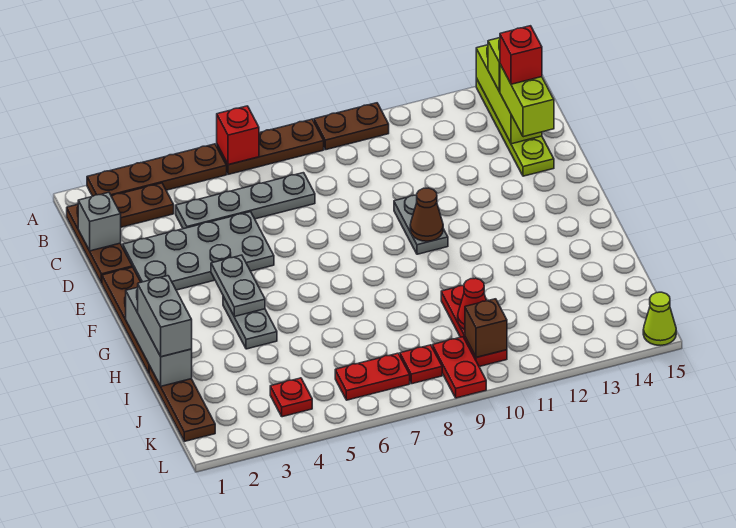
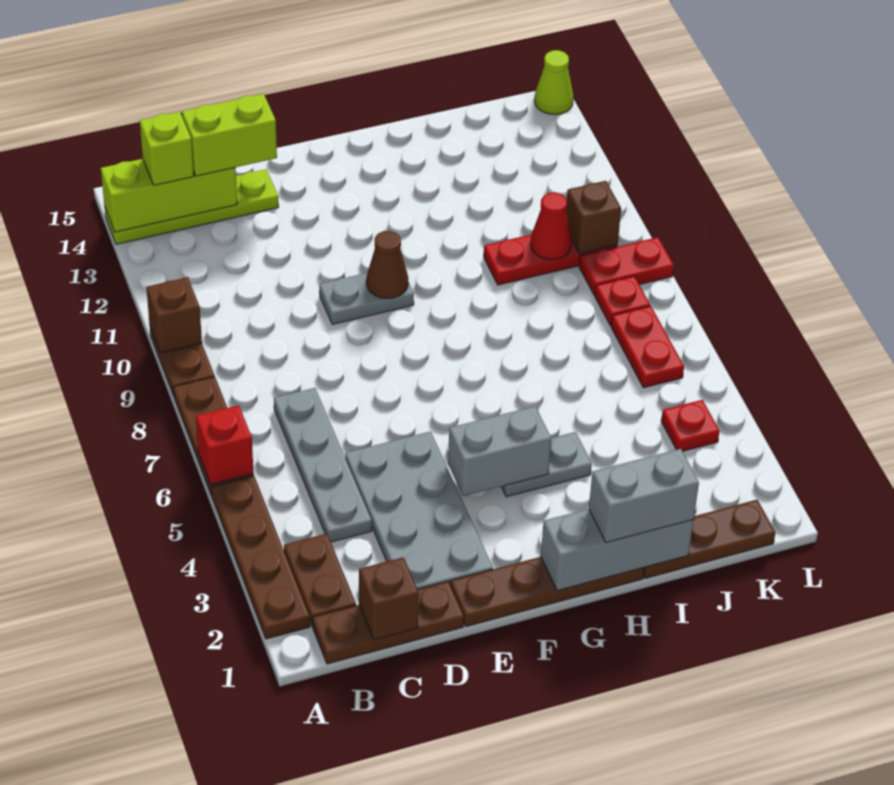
none -> brown brick A10 level 2
grey brick C1 level 2 -> brown brick C1 level 2
red brick C14 level 4 -> none
grey plate F4:G4 level 2 -> grey brick F4:G4 level 2

